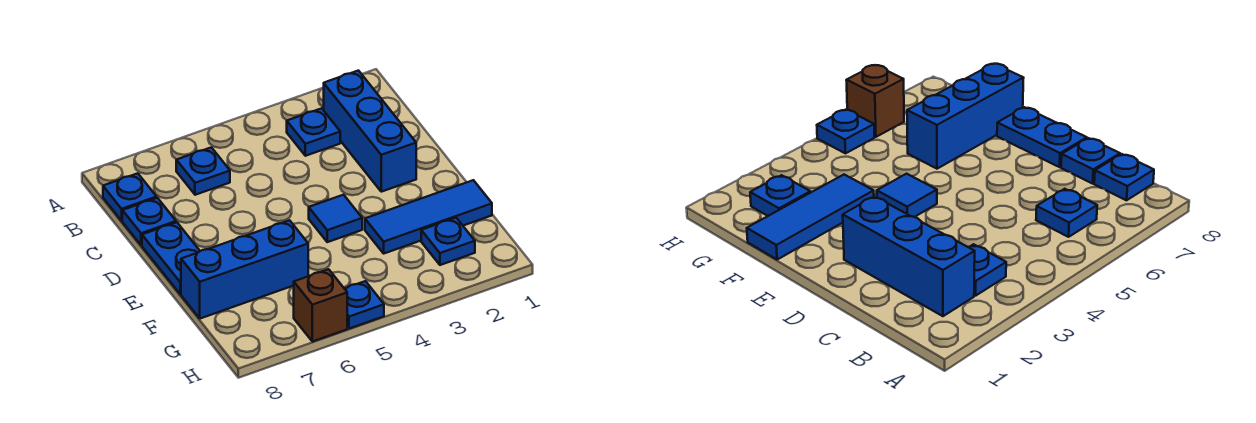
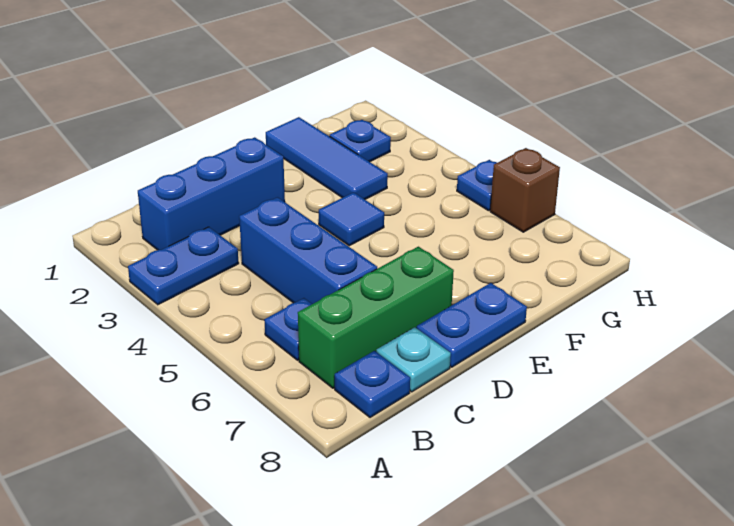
blue plate B3 level 1 -> blue plate A3:B3 level 1
none -> green brick B7:D7 level 1
blue plate C8 level 1 -> cyan plate C8 level 1
blue brick F6:F8 level 1 -> blue brick C4:C6 level 1

